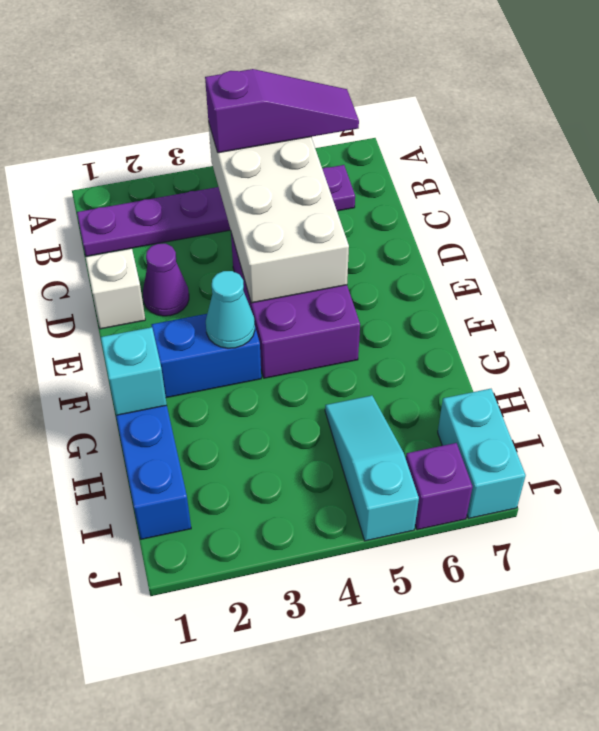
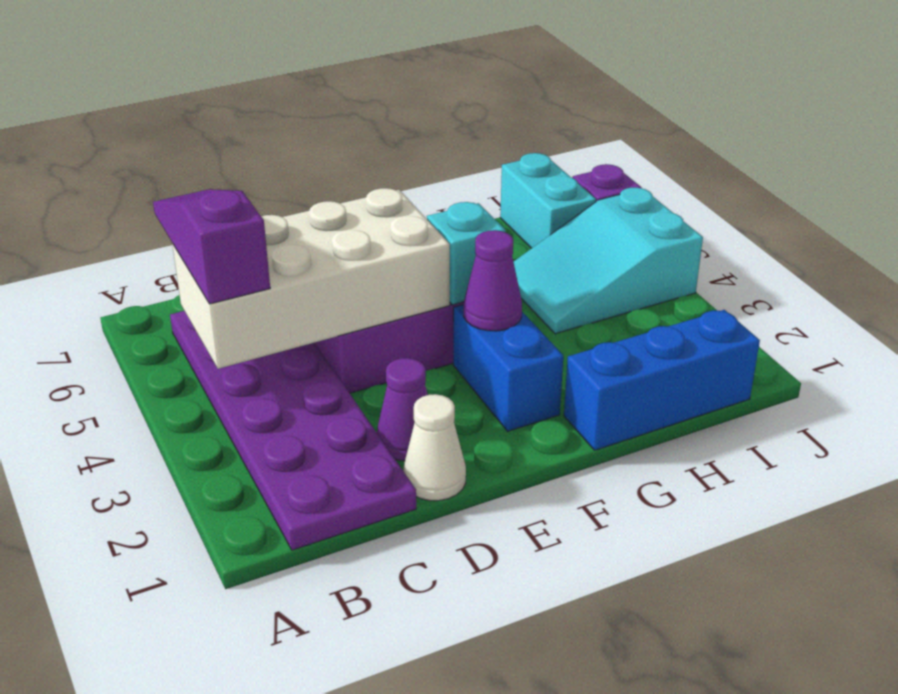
purple plate B1:B6 level 1 -> purple plate B1:C6 level 1
white brick D1 level 1 -> white cone D1 level 1
cyan cone F3 level 2 -> purple cone F3 level 2
cyan brick G1 level 2 -> cyan brick F4 level 2
cyan slope H5:J5 level 1 top J -> cyan slope H4:J5 level 1 top J
cyan brick I7:J7 level 1 -> cyan brick I6:I7 level 1

